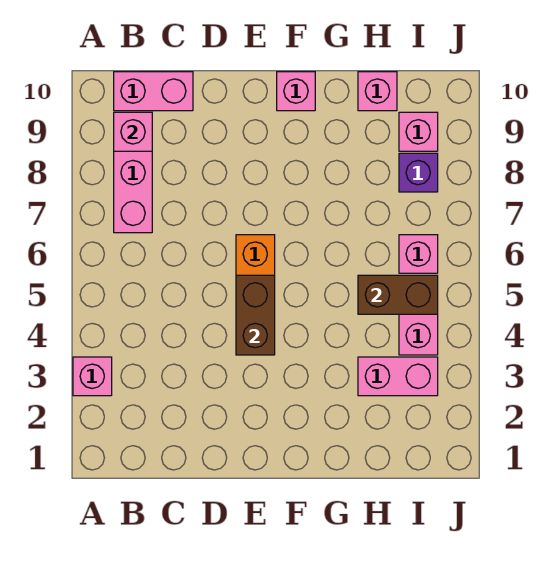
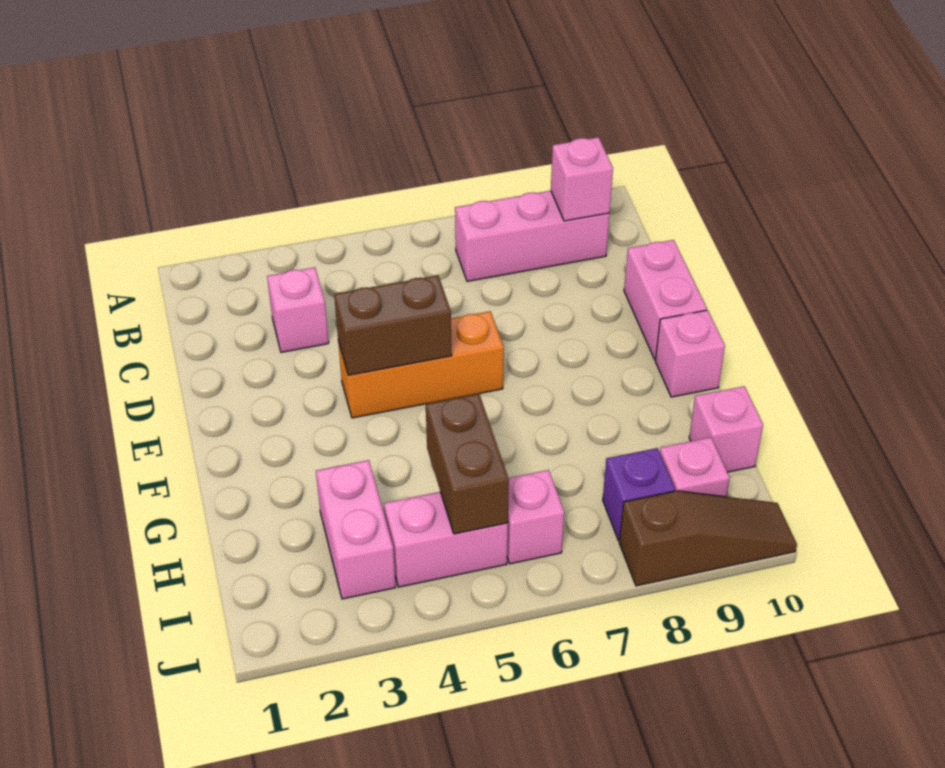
pink brick A3 level 1 -> pink brick C3 level 1
pink brick B10:C10 level 1 -> pink brick D10:E10 level 1
none -> brown slope J8:J10 level 1 top 8

